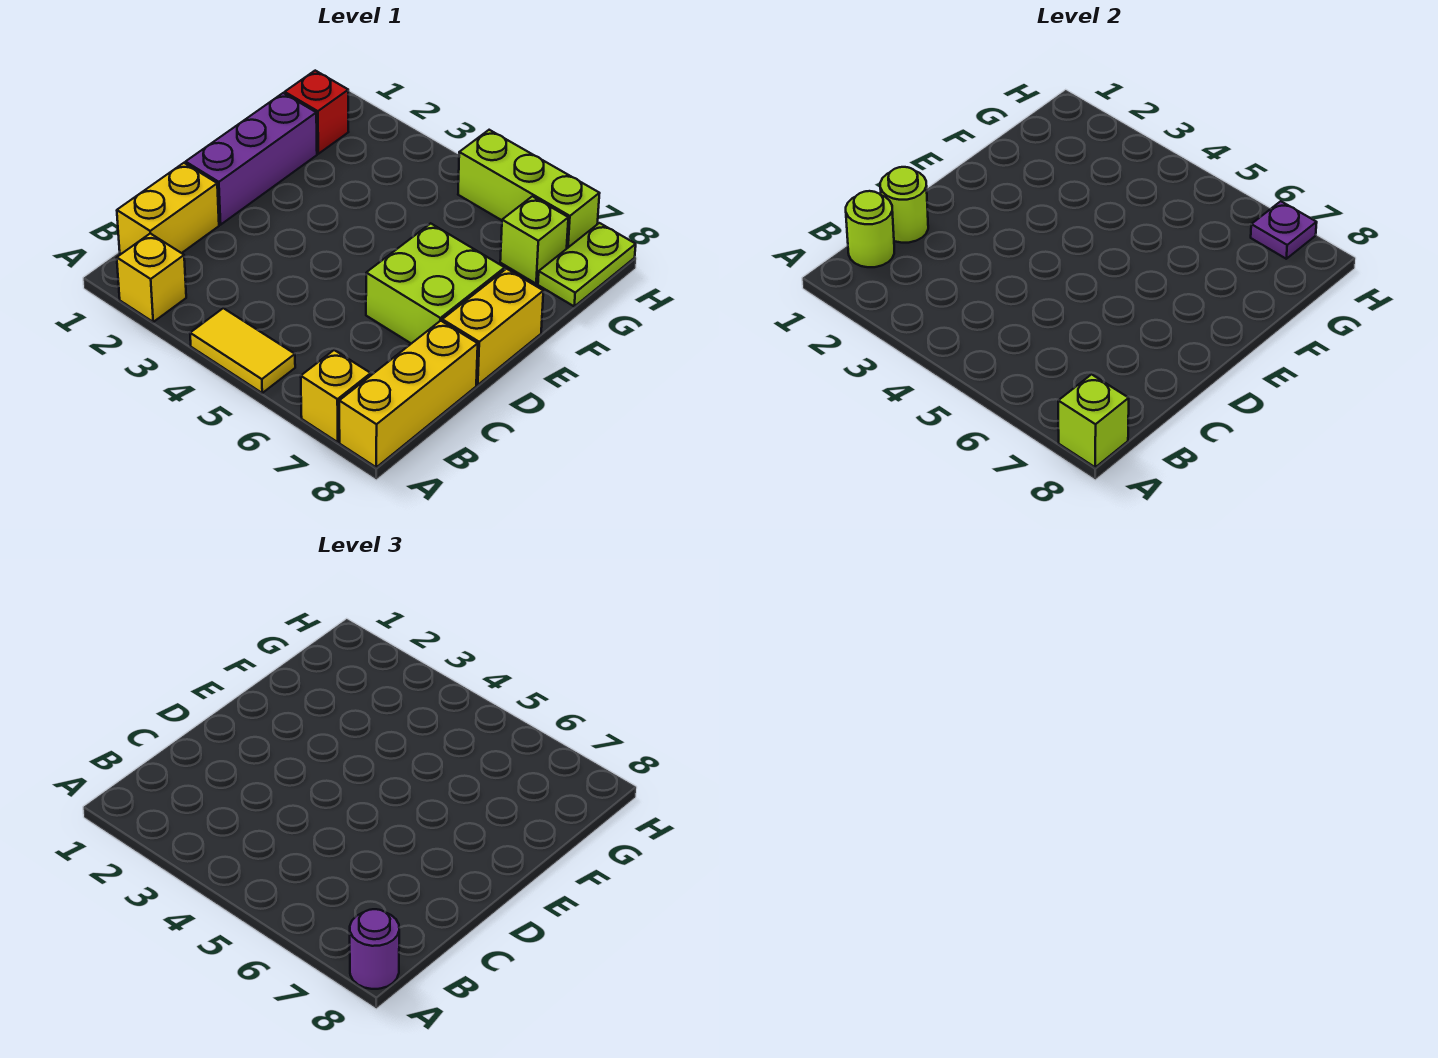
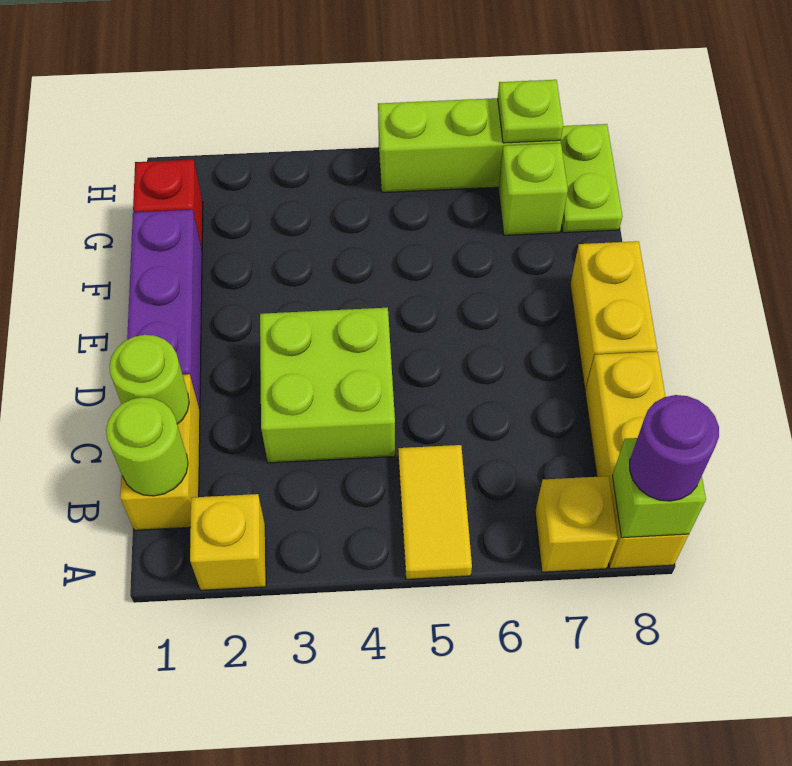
yellow tile A4:A5 level 1 -> yellow tile A5:B5 level 1
lime brick D6:E7 level 1 -> lime brick C3:D4 level 1
purple plate H7 level 2 -> lime plate H7 level 2

